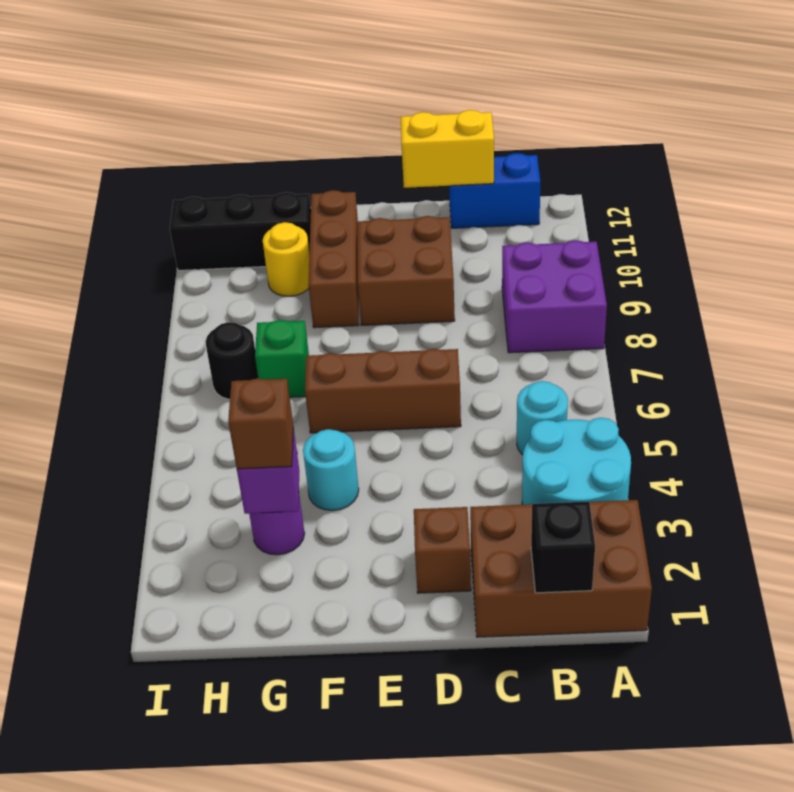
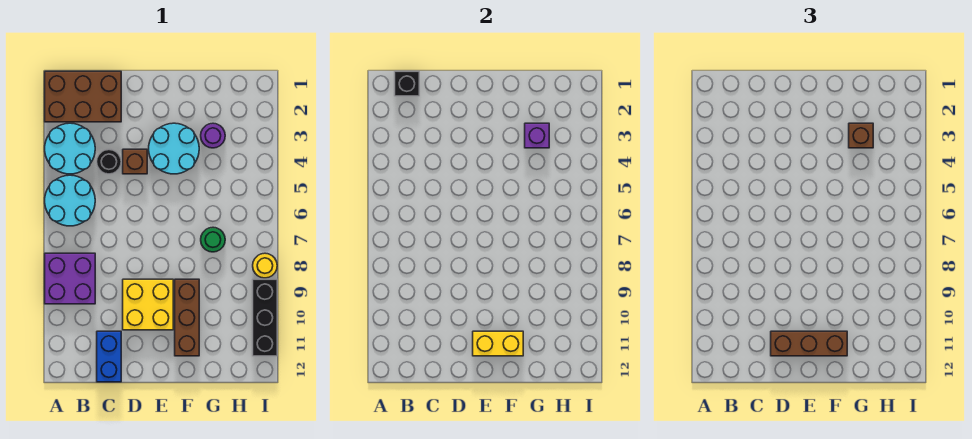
cyan round brick B5 level 1 -> cyan round brick A5:B6 level 1
blue brick B12:C12 level 1 -> blue brick C11:C12 level 1
yellow brick C12:D12 level 2 -> yellow brick E11:F11 level 2
brown brick D2 level 1 -> brown brick D4 level 1
brown brick D6:F6 level 1 -> brown brick D11:F11 level 3
brown brick D9:E10 level 1 -> yellow brick D9:E10 level 1
cyan round brick F4 level 1 -> cyan round brick E3:F4 level 1
green brick G7 level 1 -> green round brick G7 level 1
yellow round brick G10 level 1 -> yellow round brick I8 level 1
black brick G11:I11 level 1 -> black brick I9:I11 level 1
black round brick H7 level 1 -> black round brick C4 level 1

